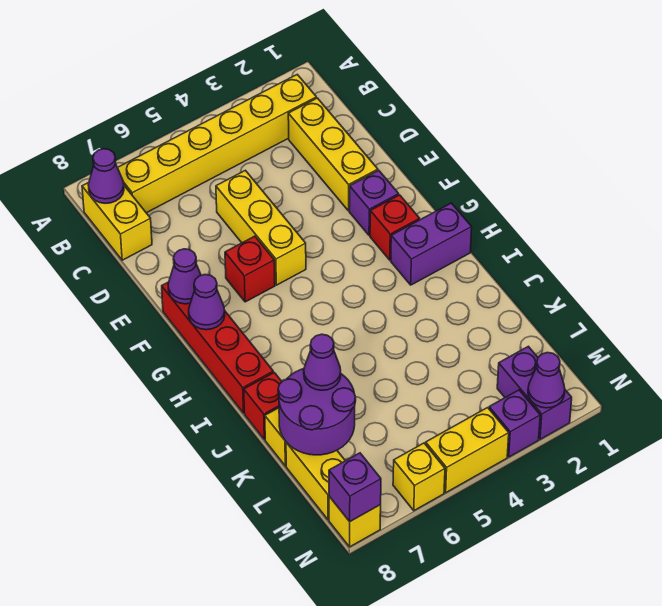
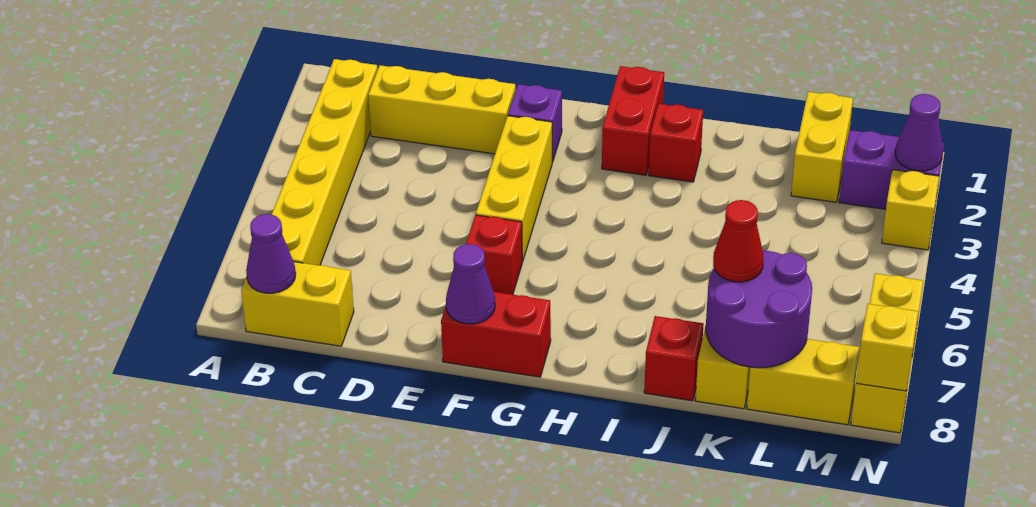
yellow brick D5:F5 level 1 -> yellow brick F3:F5 level 1
red brick F8:I8 level 1 -> red brick F8:G8 level 1
red brick G2 level 1 -> red brick I2 level 1
purple cone G8 level 2 -> none
purple brick H1:H2 level 1 -> red brick H1:H2 level 1
purple cone K7 level 3 -> red cone K7 level 3
purple brick N3 level 1 -> yellow brick N3 level 1
yellow brick N4:N5 level 1 -> yellow brick L1:L2 level 1
purple brick N8 level 2 -> yellow brick N8 level 2

